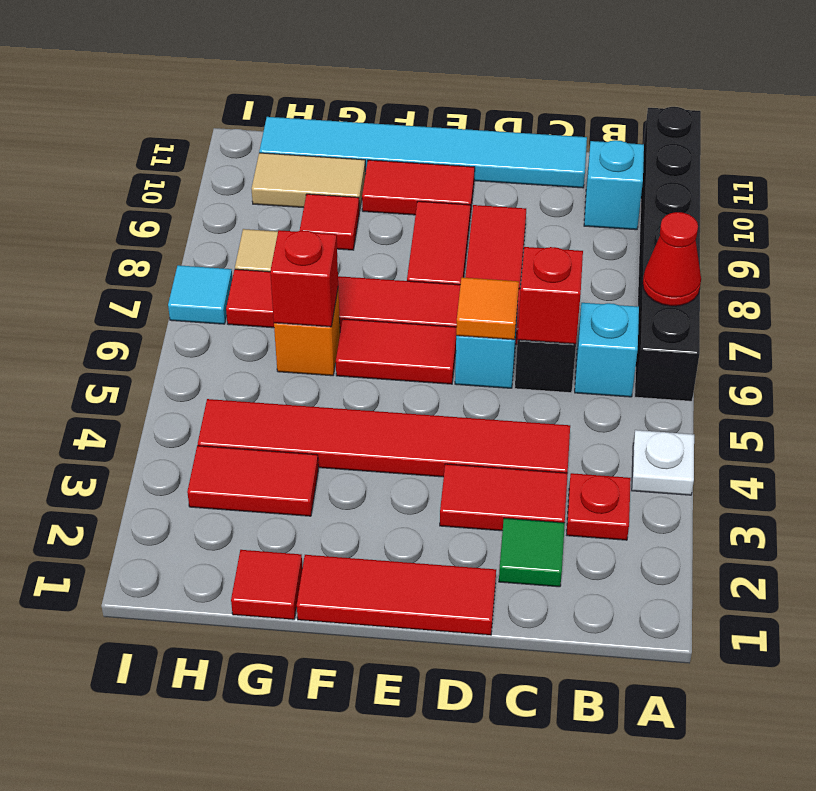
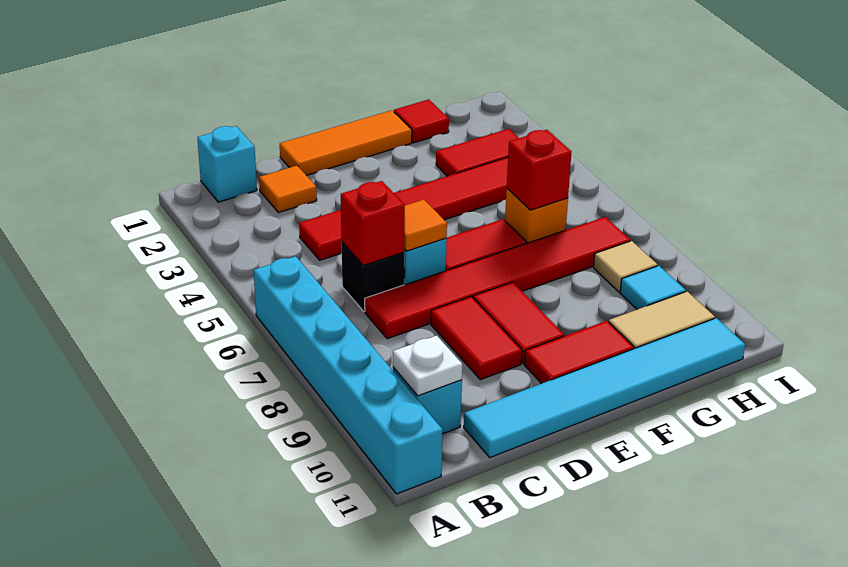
white plate A4 level 1 -> white plate B10 level 2
black brick A6:A11 level 1 -> cyan brick A6:A11 level 1
red cone A7 level 2 -> none
red plate B3 level 1 -> none
cyan brick B6 level 1 -> cyan brick B1 level 1
green tile C2 level 1 -> orange tile C2 level 1
red tile C3:D3 level 1 -> none
red tile D1:F1 level 1 -> orange tile D1:F1 level 1
red tile G9 level 1 -> none
cyan tile I7 level 1 -> cyan tile H9 level 1

